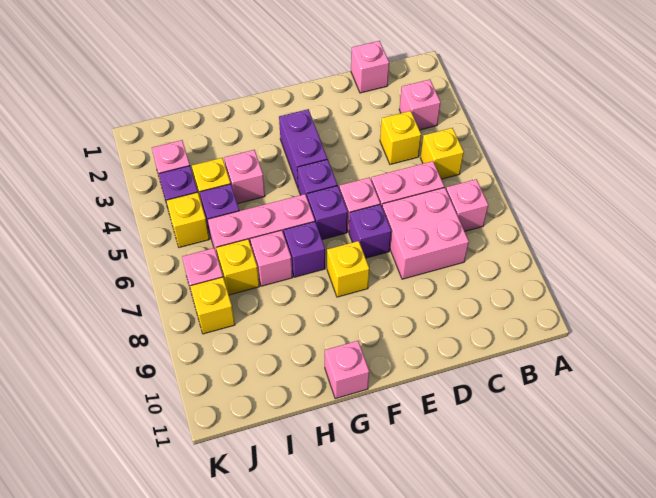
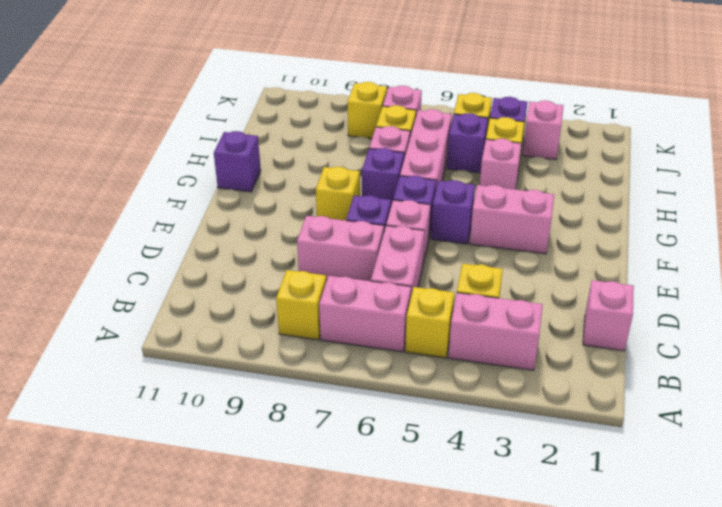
pink brick B3 level 1 -> pink brick B3:B4 level 1
pink brick B7 level 1 -> pink brick B6:B7 level 1
none -> yellow brick B8 level 1
pink brick C7:D8 level 1 -> pink brick D7:D8 level 1
purple brick F3:F4 level 1 -> pink brick F3:F4 level 1
pink brick G11 level 1 -> purple brick G11 level 1

